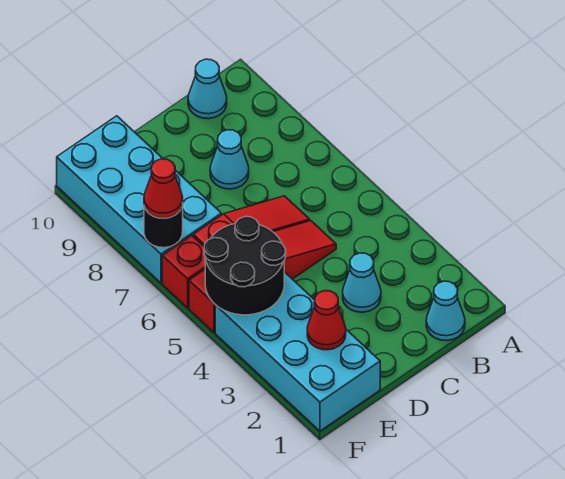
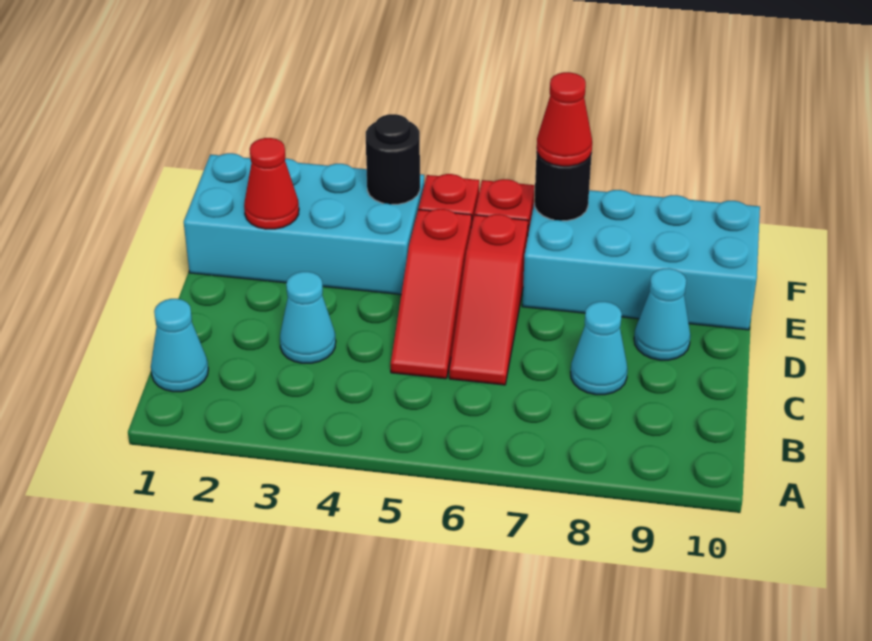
cyan cone B10 level 1 -> cyan cone D9 level 1
black round brick E4:F5 level 2 -> black round brick F4 level 2

